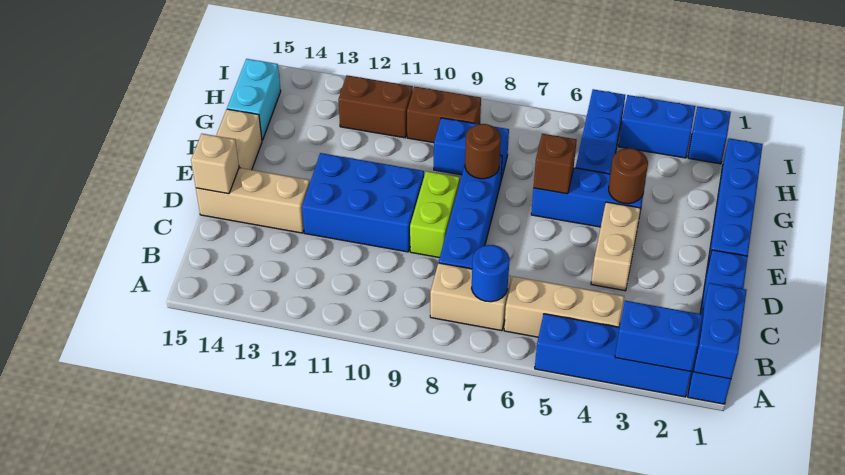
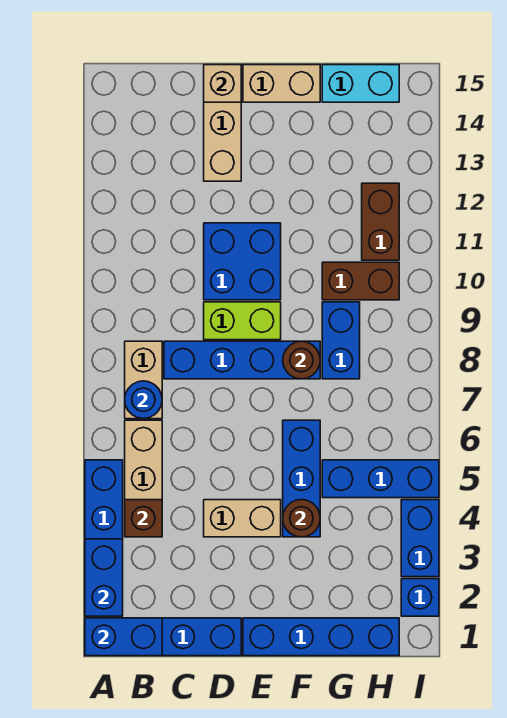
blue brick D10:E12 level 1 -> blue brick D10:E11 level 1
brown brick F6 level 2 -> brown brick B4 level 2
brown brick H9:H10 level 1 -> brown brick G10:H10 level 1

